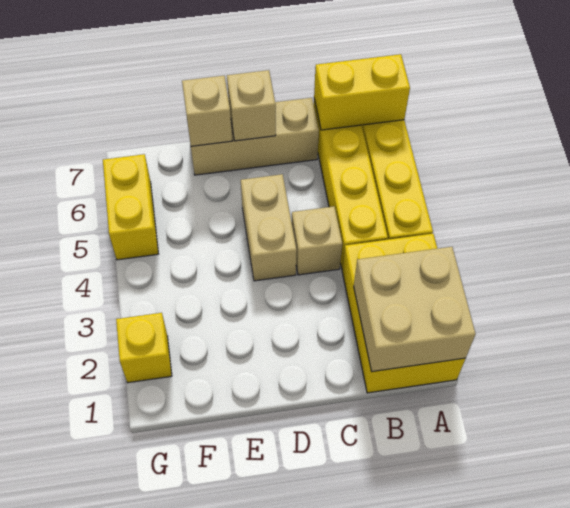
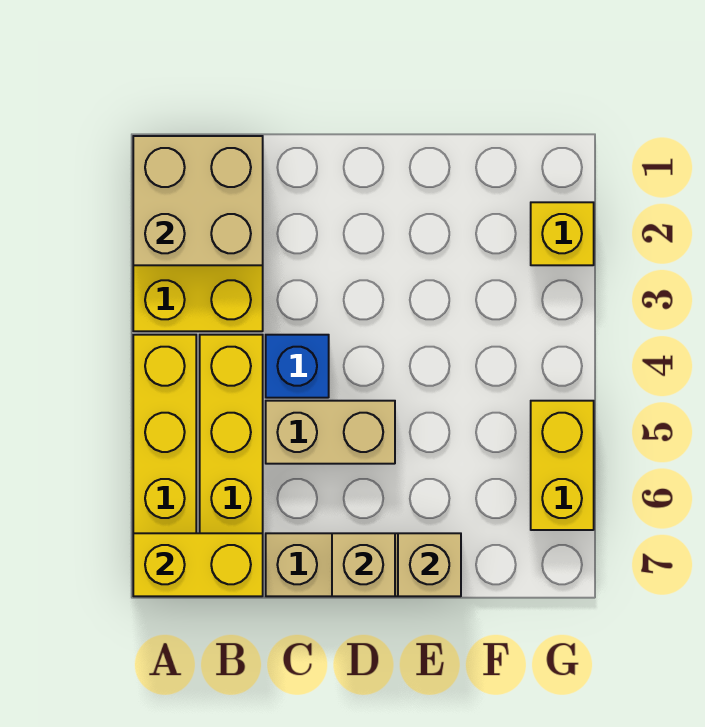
tan brick C4 level 1 -> blue brick C4 level 1
tan brick D4:D5 level 1 -> tan brick C5:D5 level 1

